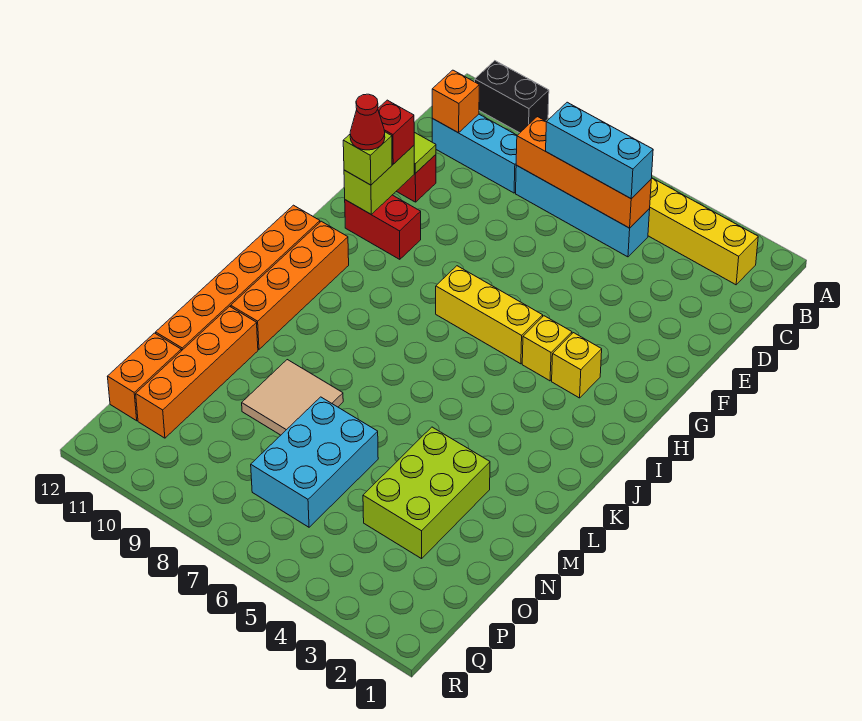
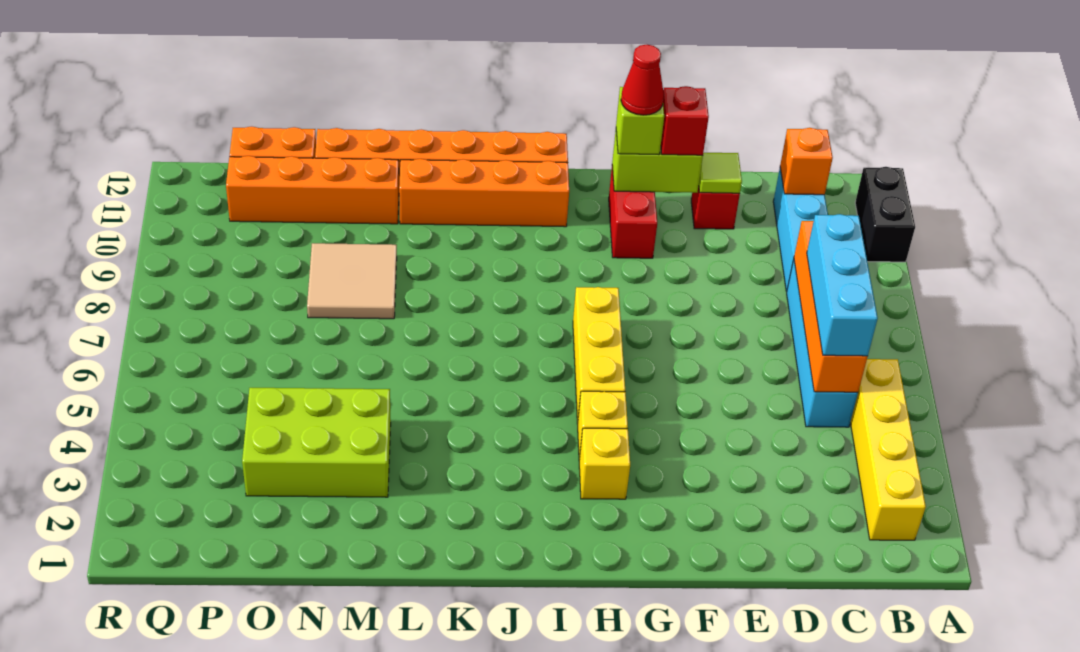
cyan brick N6:P7 level 1 -> none

